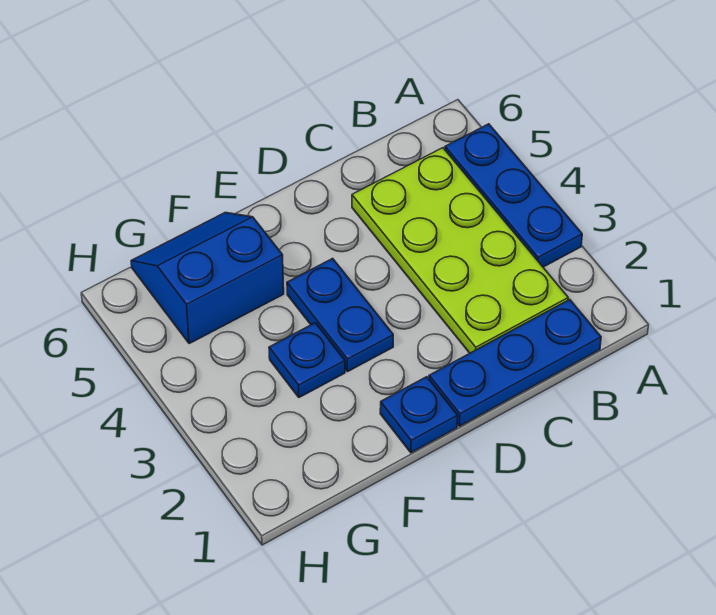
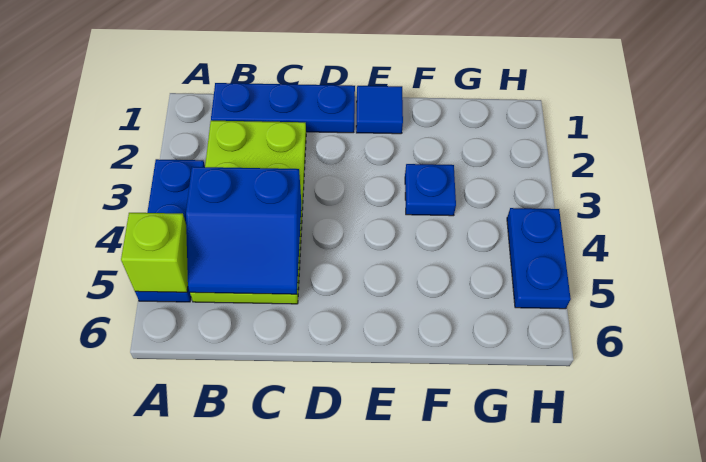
none -> lime brick A5 level 2
blue plate E1 level 1 -> blue tile E1 level 1
blue plate E3:E4 level 1 -> blue plate H4:H5 level 1
blue slope F5:G6 level 1 top 5 -> blue slope B4:C5 level 2 top 4

